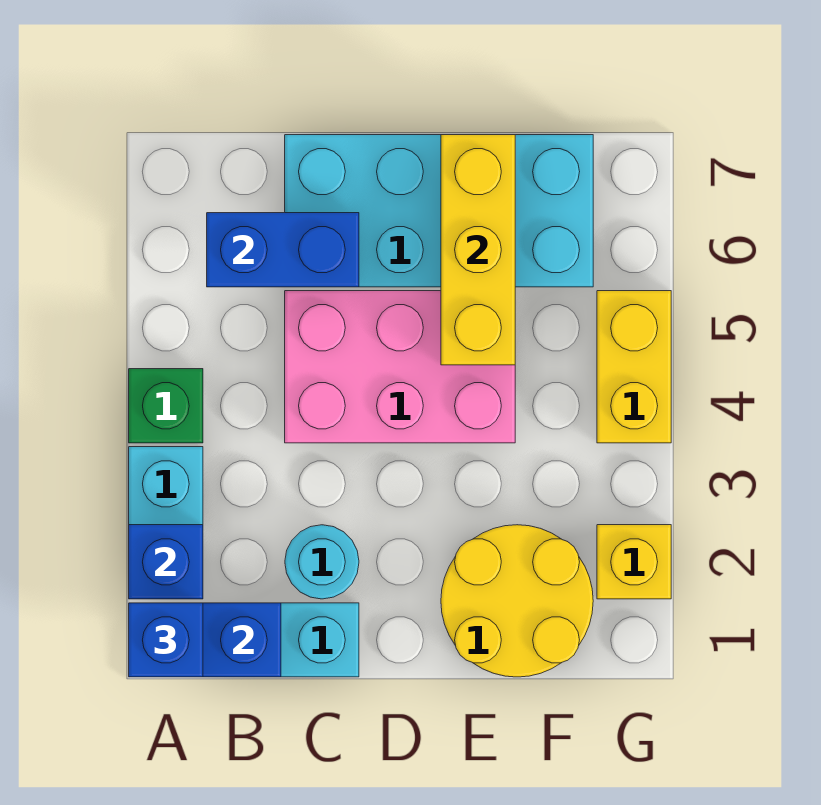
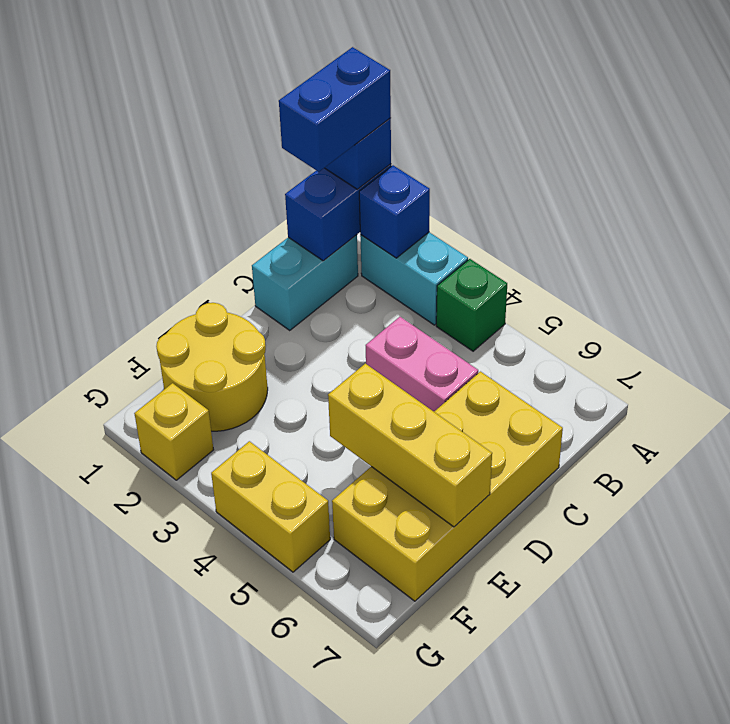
blue brick B6:C6 level 2 -> blue brick A1:B1 level 4
cyan round brick C2 level 1 -> none
pink brick C4:E5 level 1 -> pink brick C4:C5 level 1
cyan brick C6:F7 level 1 -> yellow brick C6:F7 level 1

